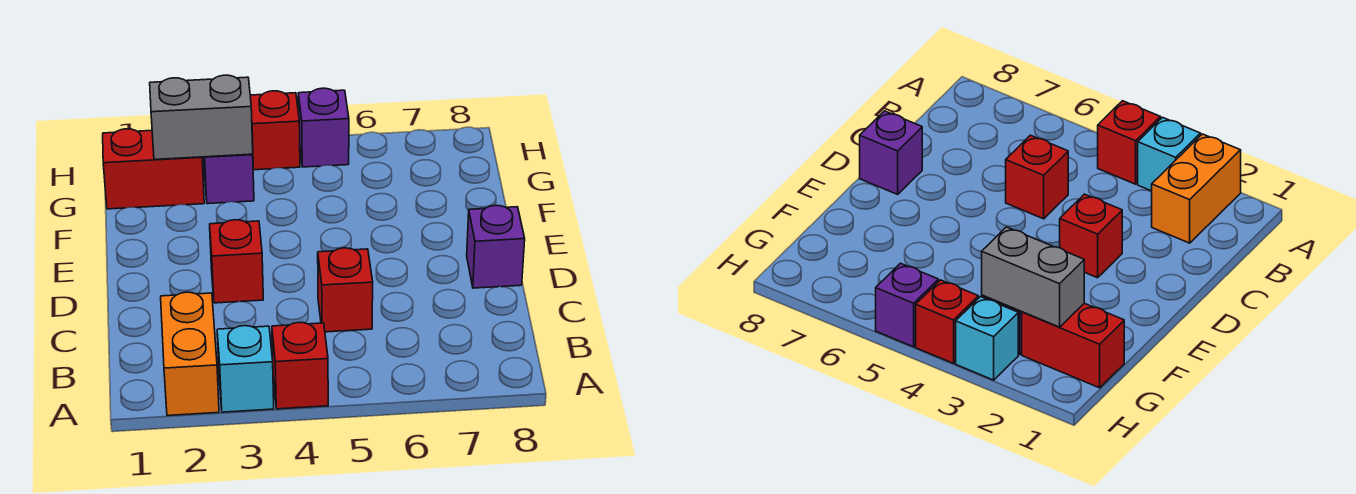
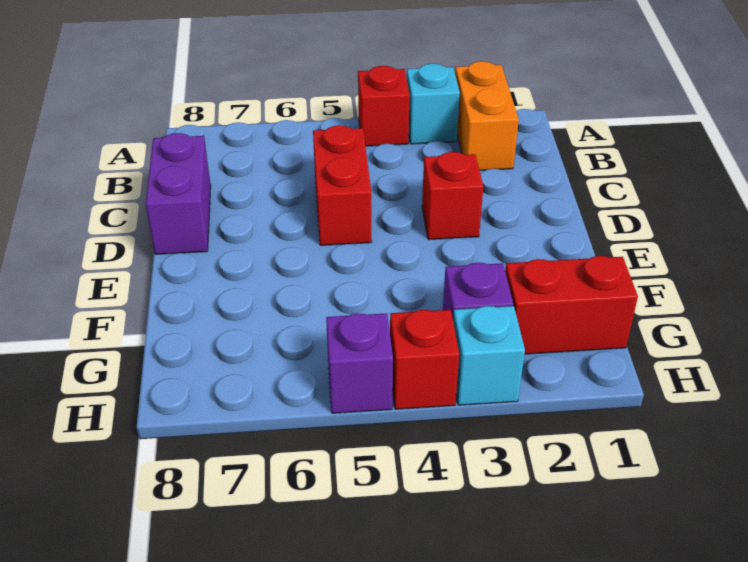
red brick C5 level 1 -> red brick C5:D5 level 1
purple brick D8 level 1 -> purple brick C8:D8 level 1
grey brick G2:G3 level 2 -> none

